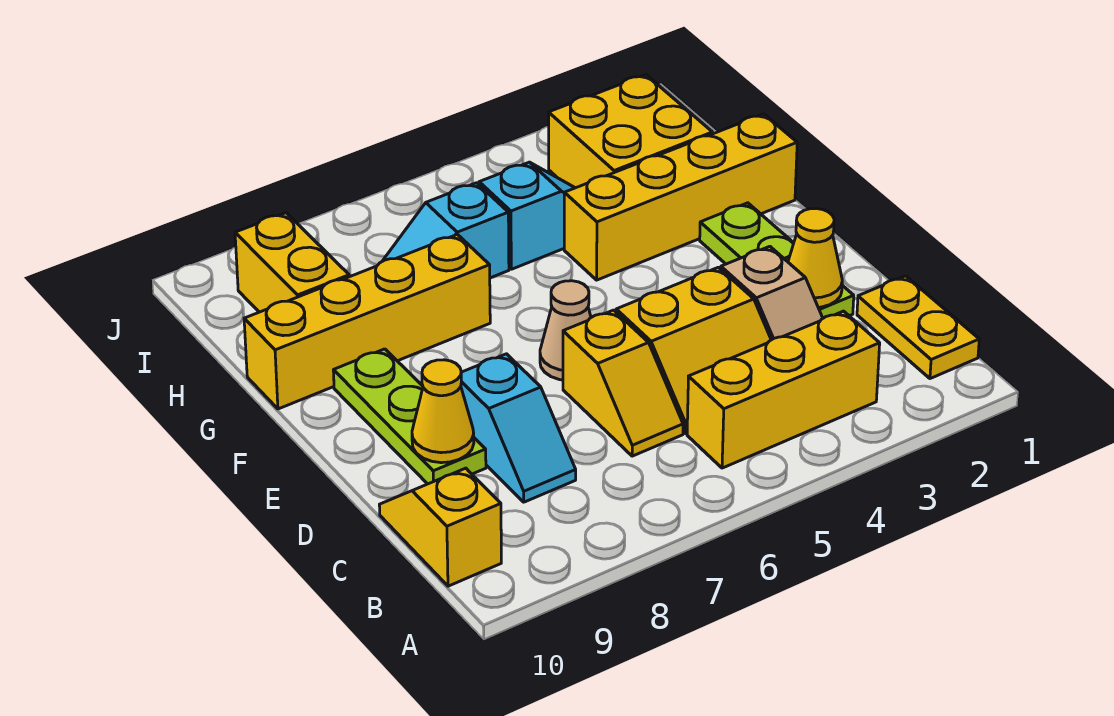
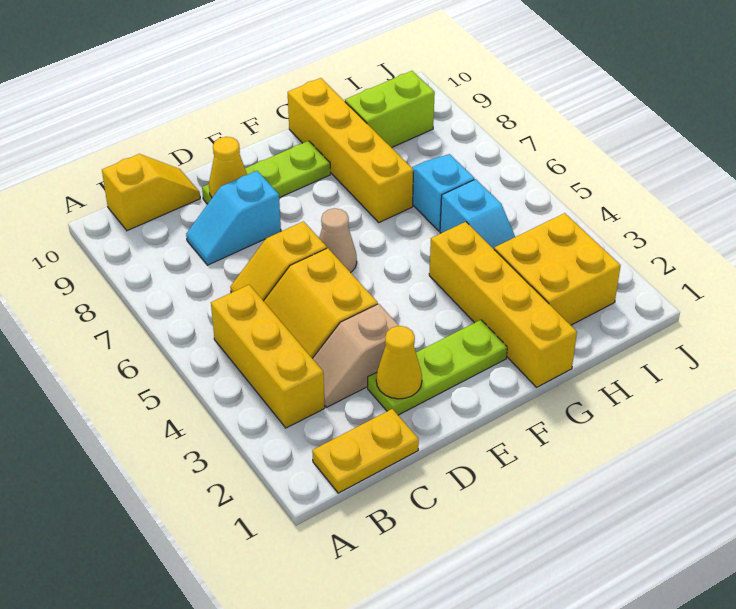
yellow brick H9:I9 level 1 -> lime brick H9:I9 level 1

